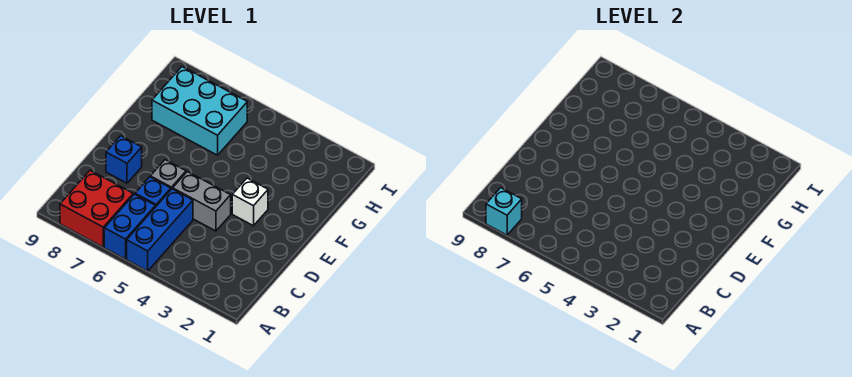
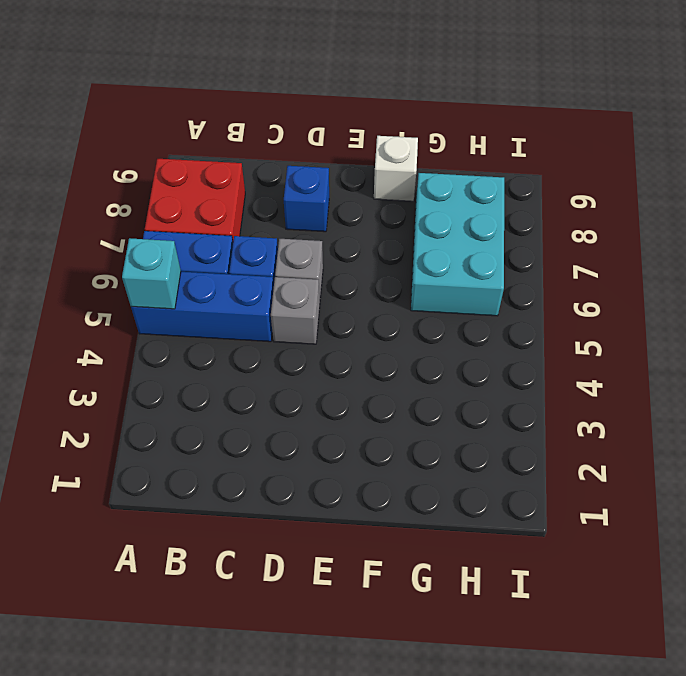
cyan brick A8 level 2 -> cyan brick A5 level 2
grey brick D4:D5 level 1 -> grey brick D5 level 1
white brick E3 level 1 -> white brick F9 level 1

